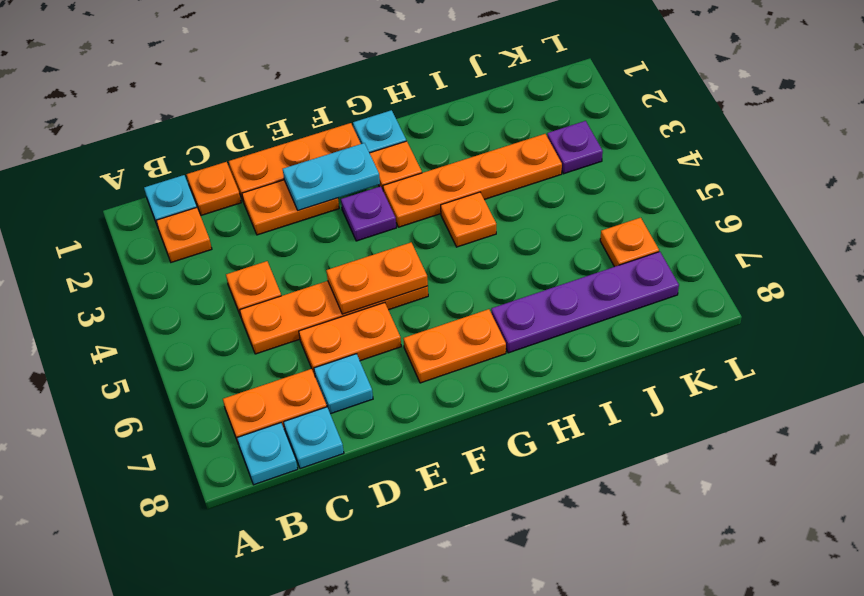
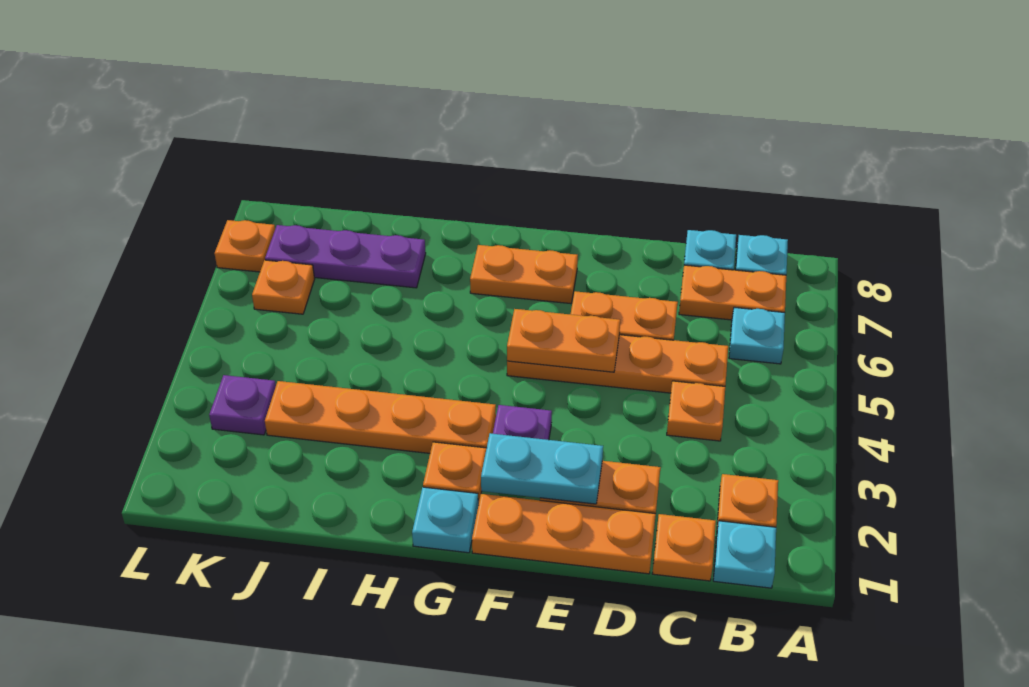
cyan plate D7 level 1 -> cyan plate B6 level 1
orange plate H4 level 1 -> orange plate L7 level 1
purple plate H7:K7 level 1 -> purple plate I7:K7 level 1

